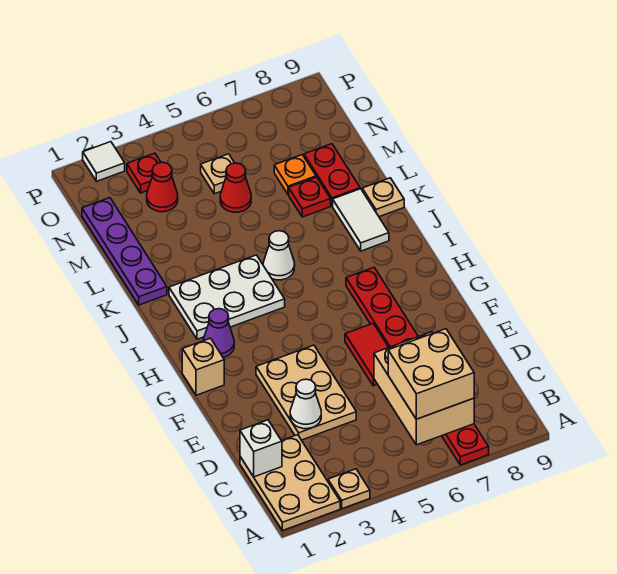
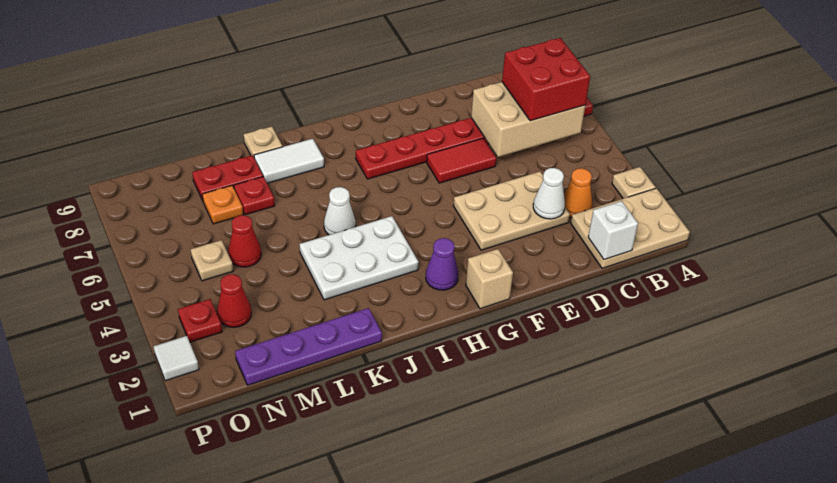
tan brick B6:C7 level 3 -> red brick B6:C7 level 3
none -> orange cone C3 level 1
white plate I2:J4 level 1 -> white plate I3:K4 level 1

